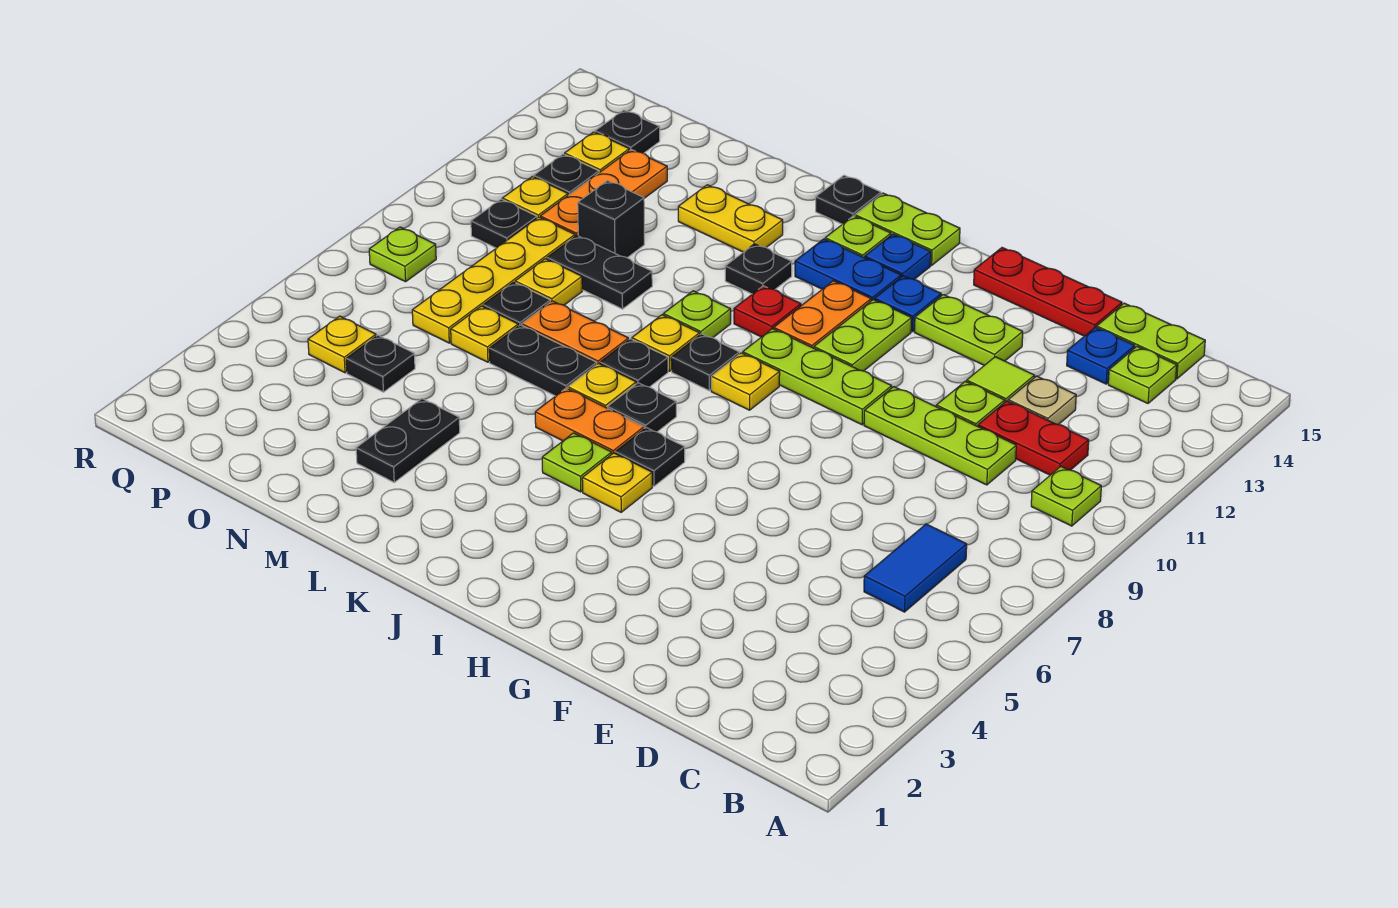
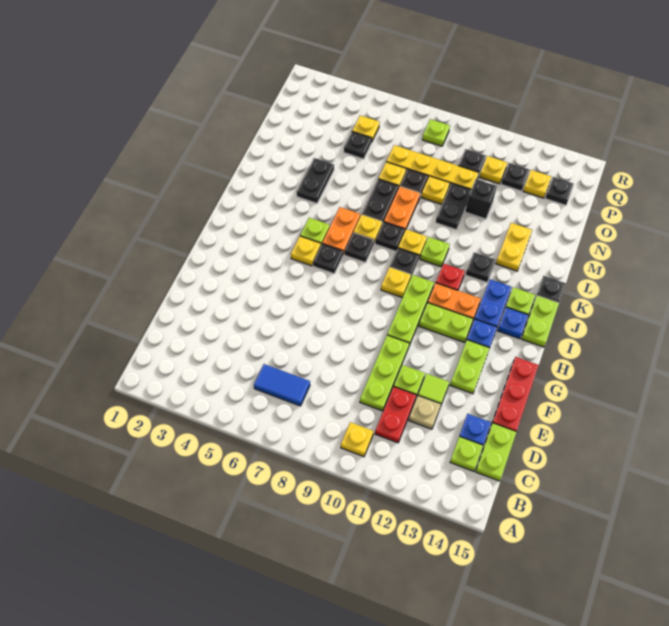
lime plate B10 level 1 -> yellow plate B10 level 1
black plate M3:M4 level 1 -> black plate L4:M4 level 1
orange plate O11:O13 level 1 -> none

